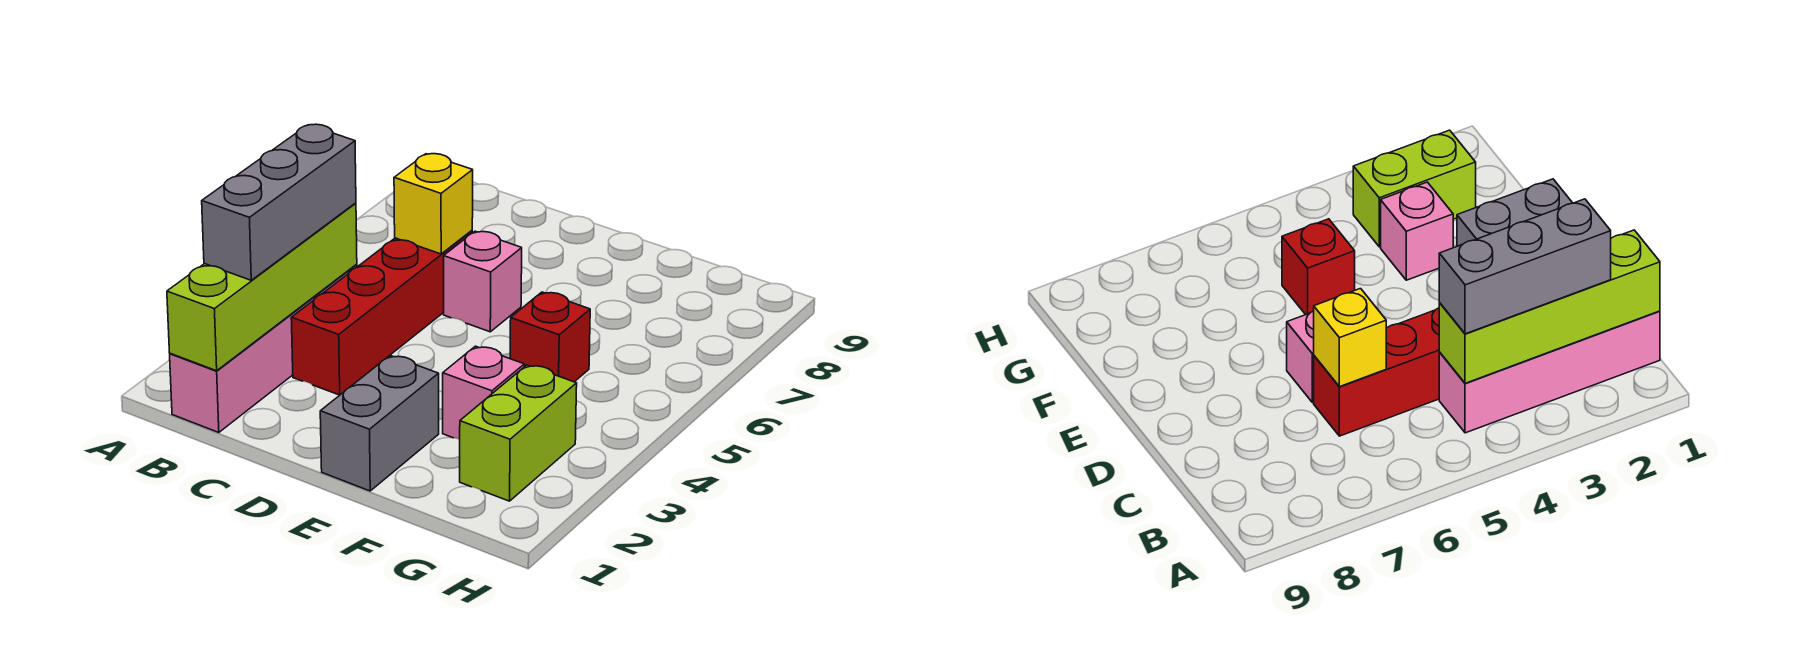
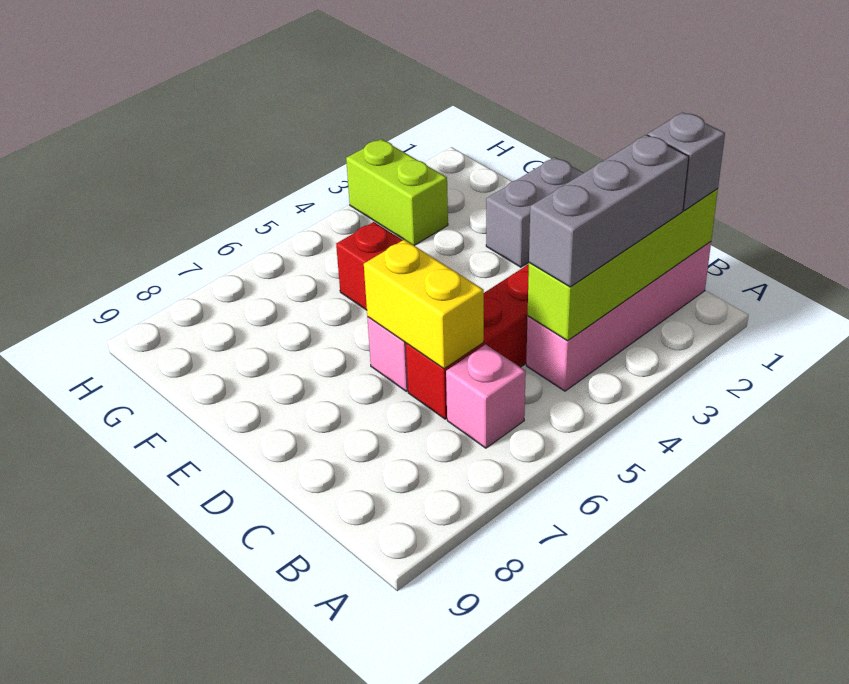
none -> grey brick B1 level 3
yellow brick C6 level 2 -> yellow brick C6:D6 level 2
pink brick F3 level 1 -> pink brick B6 level 1
lime brick G2:G3 level 1 -> lime brick G3:H3 level 1

